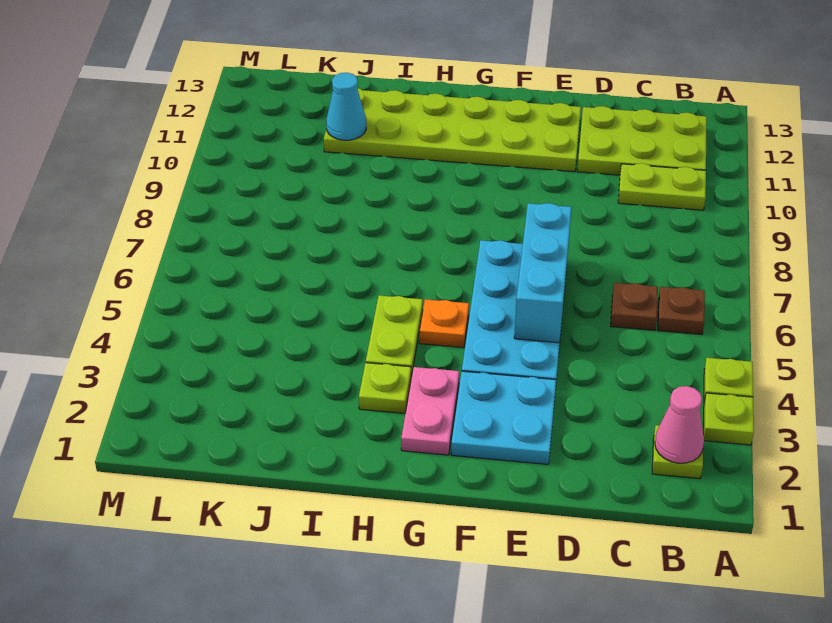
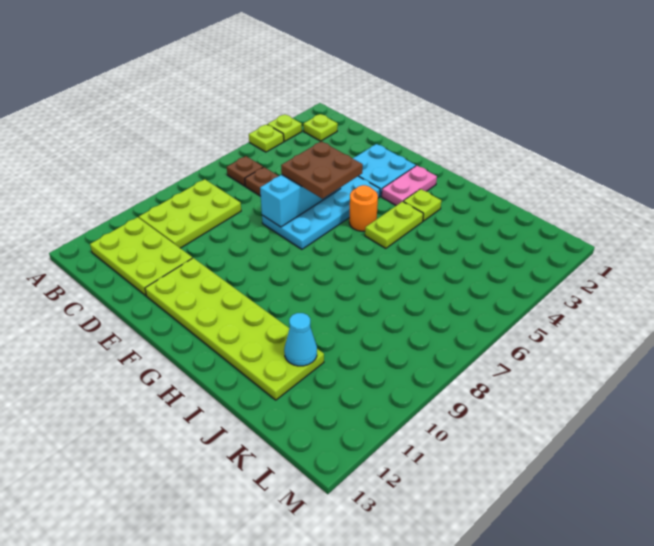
pink cone B2 level 2 -> none
lime plate B10:C10 level 1 -> lime plate B8:C10 level 1
none -> brown plate E5:F6 level 3
orange plate G5 level 1 -> orange round brick G5 level 1

